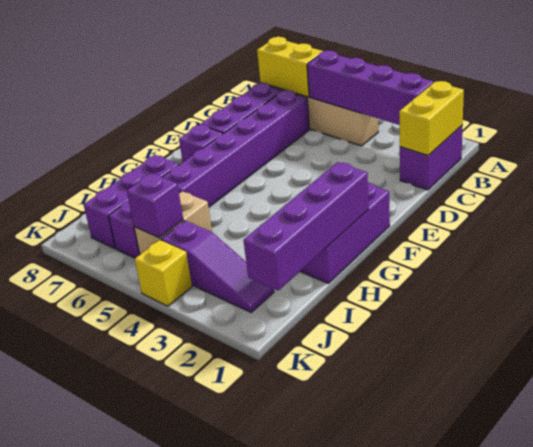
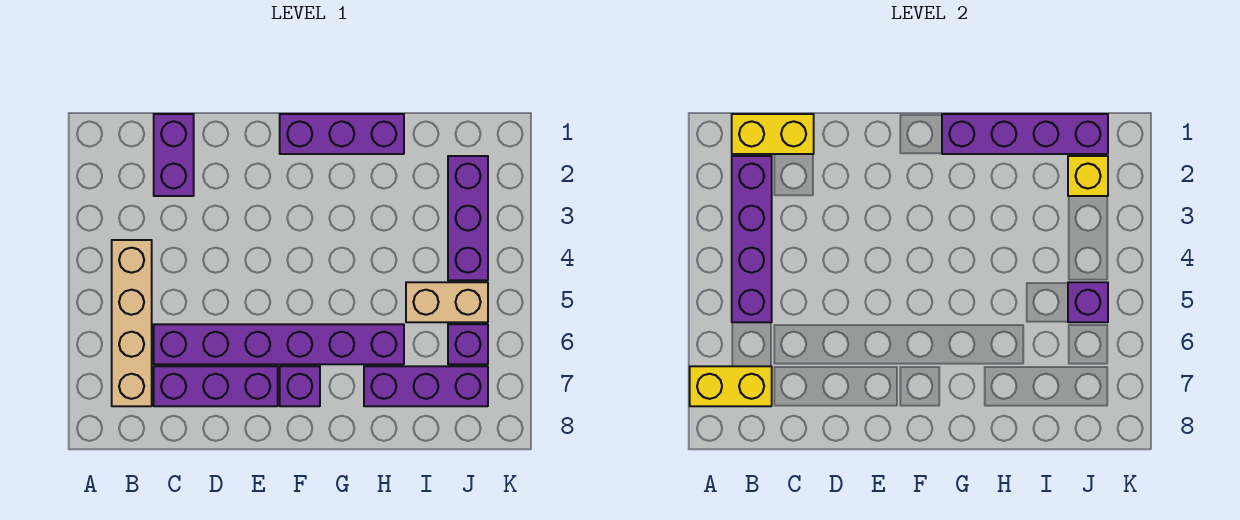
purple brick B1:C1 level 1 -> purple brick C1:C2 level 1
yellow brick B6:B7 level 2 -> yellow brick A7:B7 level 2
purple slope J2:J4 level 1 top 4 -> purple brick J2:J4 level 1
yellow brick K4 level 1 -> yellow brick J2 level 2

